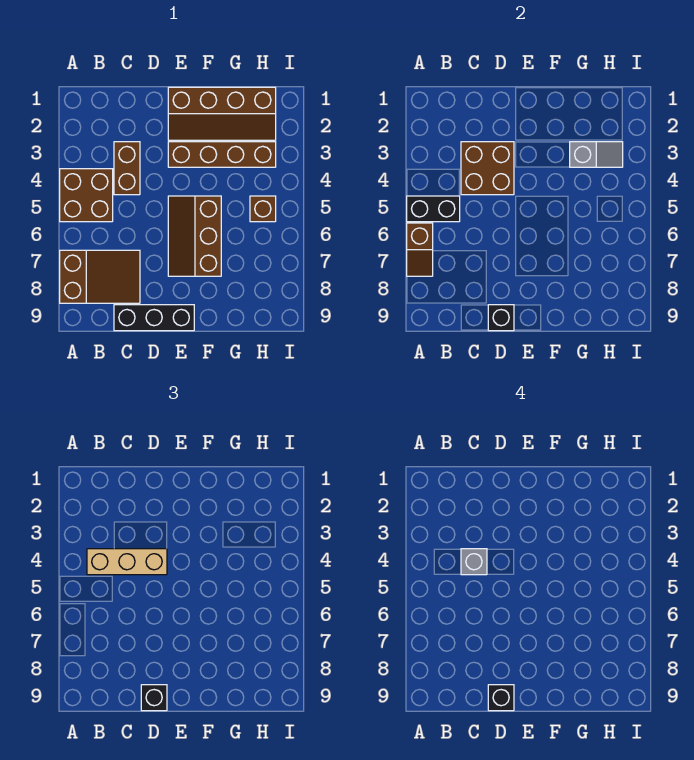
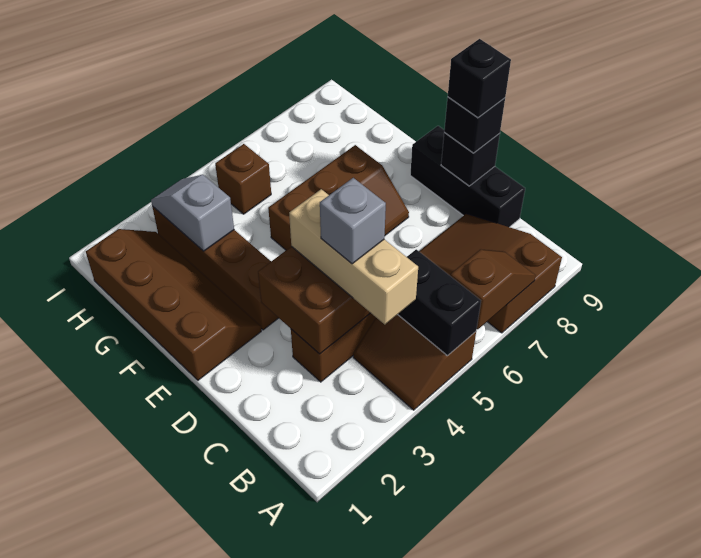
brown brick A4:B5 level 1 -> brown slope A4:B5 level 1 top 5

